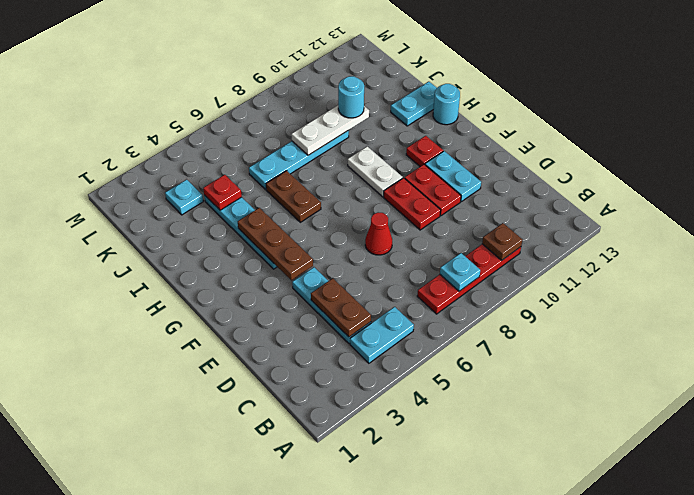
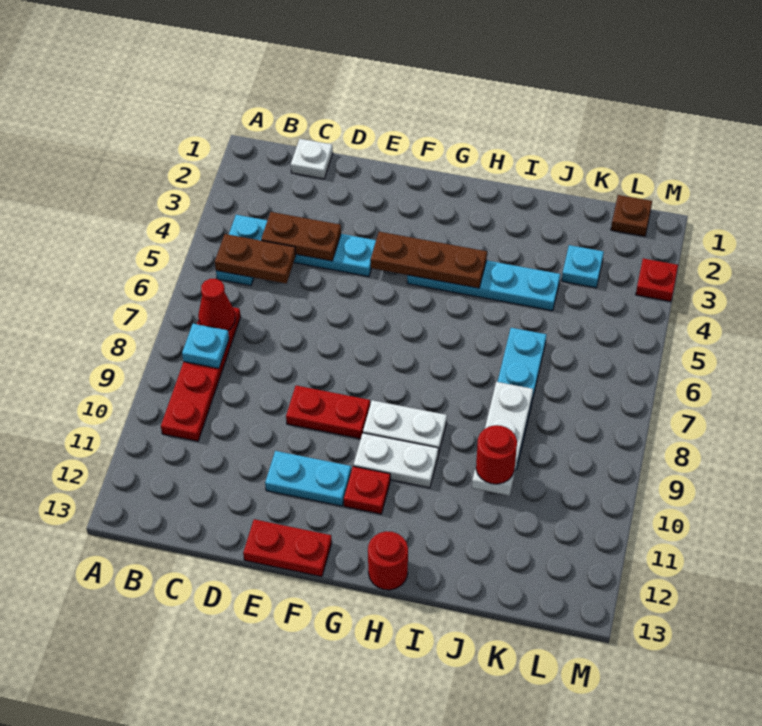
brown plate B10 level 2 -> brown plate L1 level 1
none -> white plate C1 level 1
red cone E7 level 1 -> red cone B7 level 2
red plate E10:F10 level 1 -> red plate E13:F13 level 1
none -> white plate G10:H10 level 1
brown plate H6:I6 level 1 -> brown plate B5:C5 level 2
cyan round brick H13 level 1 -> red round brick H13 level 1
cyan plate I12:I13 level 1 -> none
red plate J4 level 2 -> red plate M3 level 1
cyan round brick J10 level 3 -> red round brick J10 level 3

